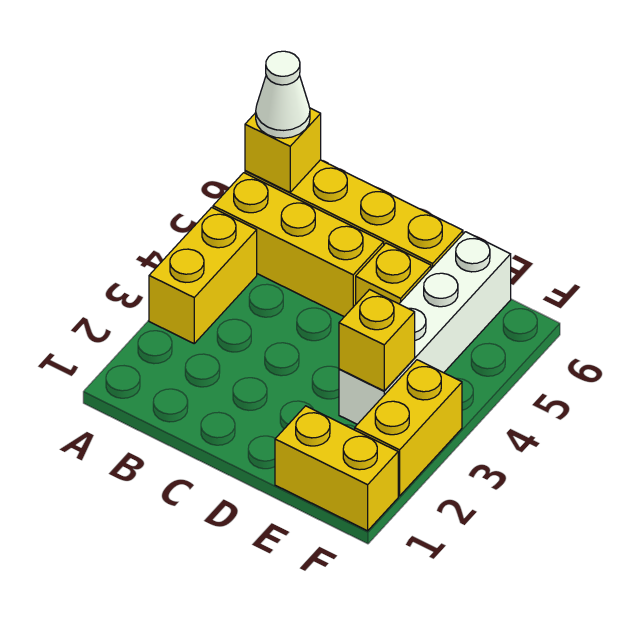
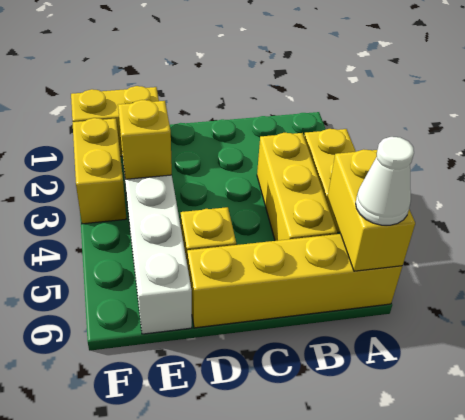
yellow brick A5:C5 level 1 -> yellow brick B3:B5 level 1
yellow brick A6 level 2 -> yellow brick A5:A6 level 2

